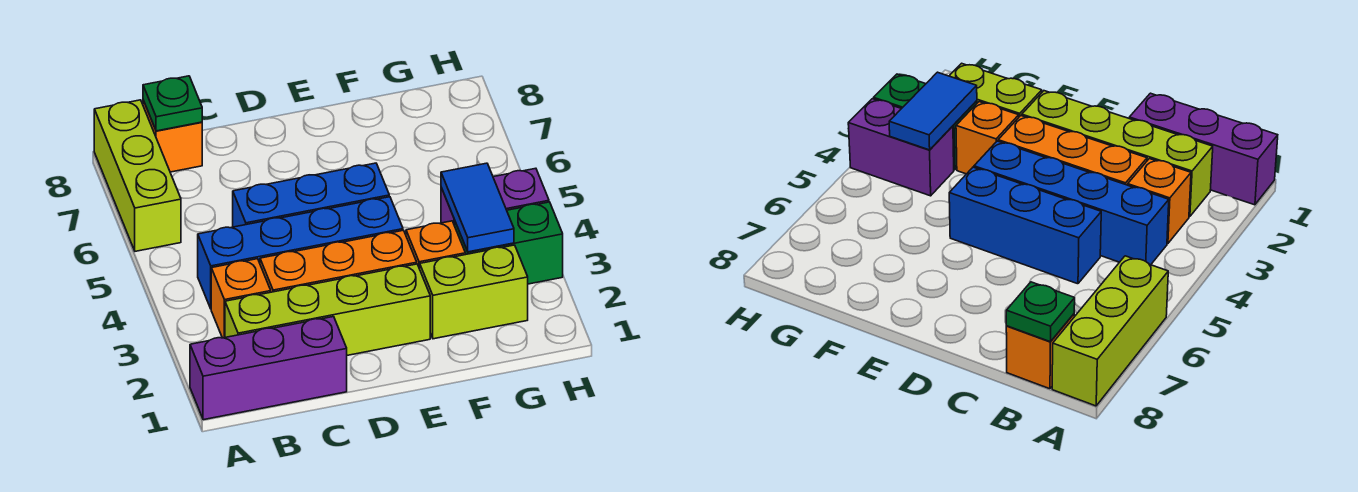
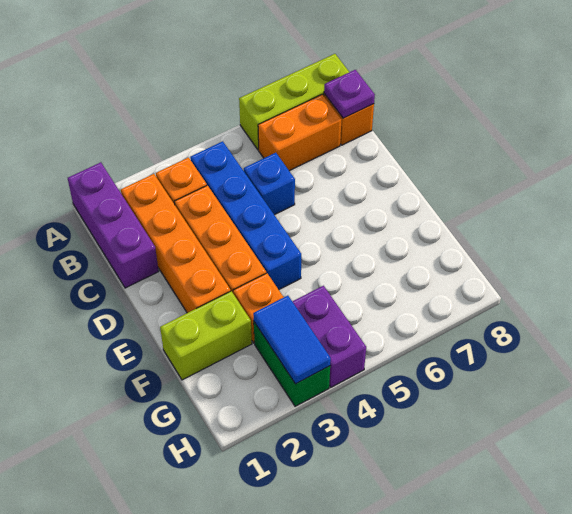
lime brick B2:E2 level 1 -> orange brick B2:E2 level 1
none -> orange brick B6:B7 level 1
green plate B8 level 2 -> purple plate B8 level 2
blue brick C5:E5 level 1 -> blue brick C5 level 1
lime brick F2:G2 level 1 -> lime brick F1:F2 level 1
blue tile G3:G4 level 2 -> blue tile G3:H3 level 2

